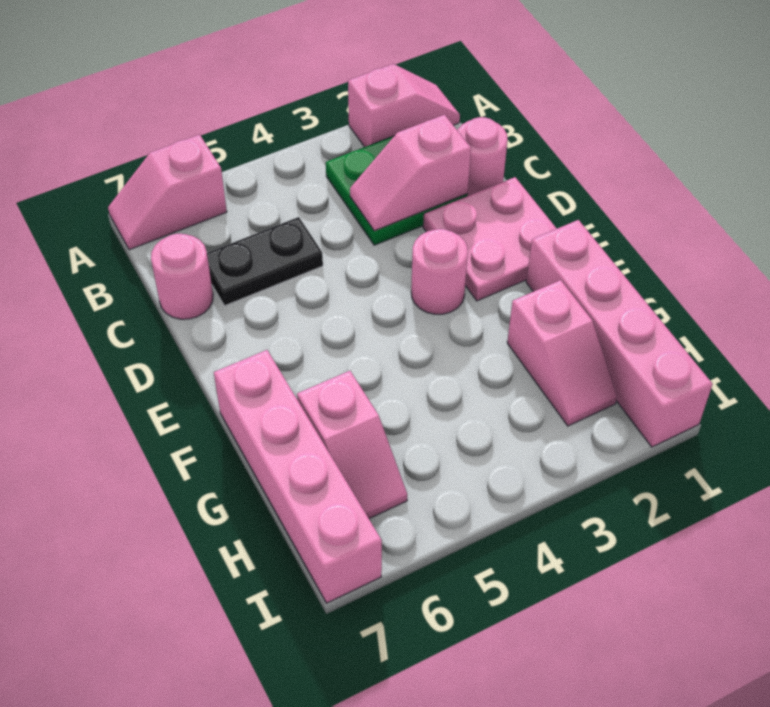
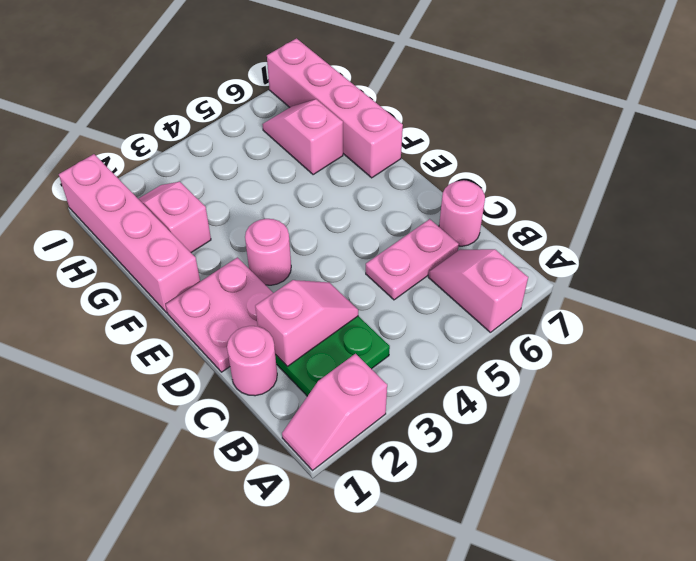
pink slope A6:A7 level 1 top 6 -> pink slope A6:B6 level 1 top A
black plate C5:C6 level 1 -> pink plate C5:C6 level 1

